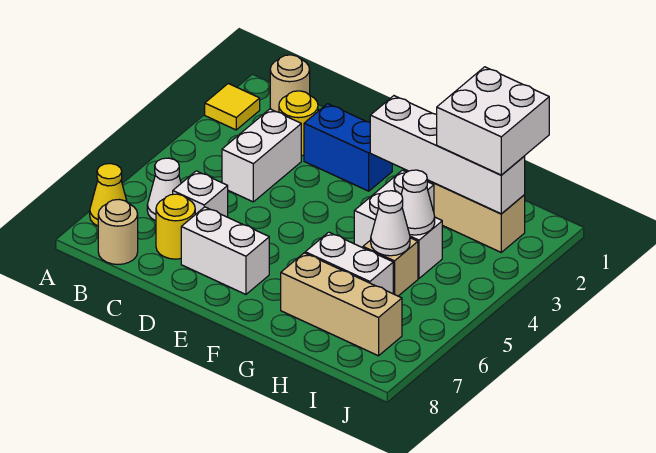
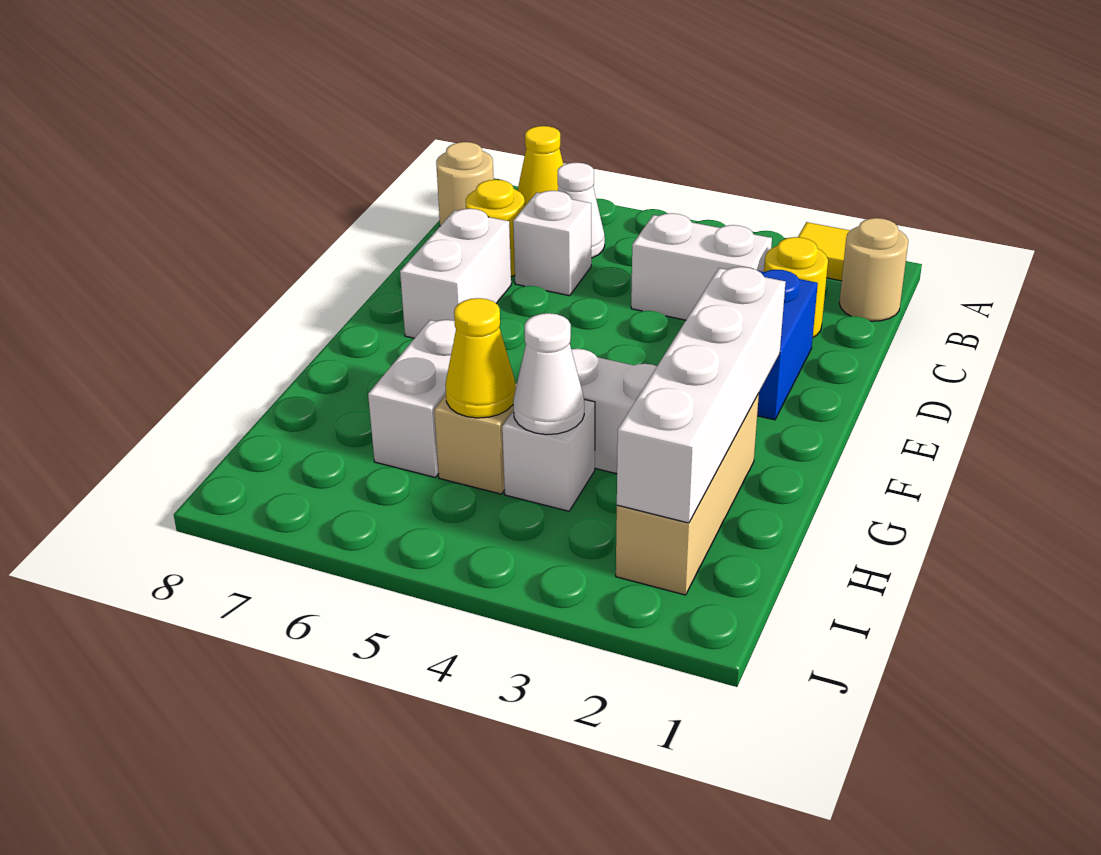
tan brick G7:I7 level 1 -> none
white brick H1:I2 level 3 -> none
white cone H5 level 2 -> yellow cone H5 level 2

